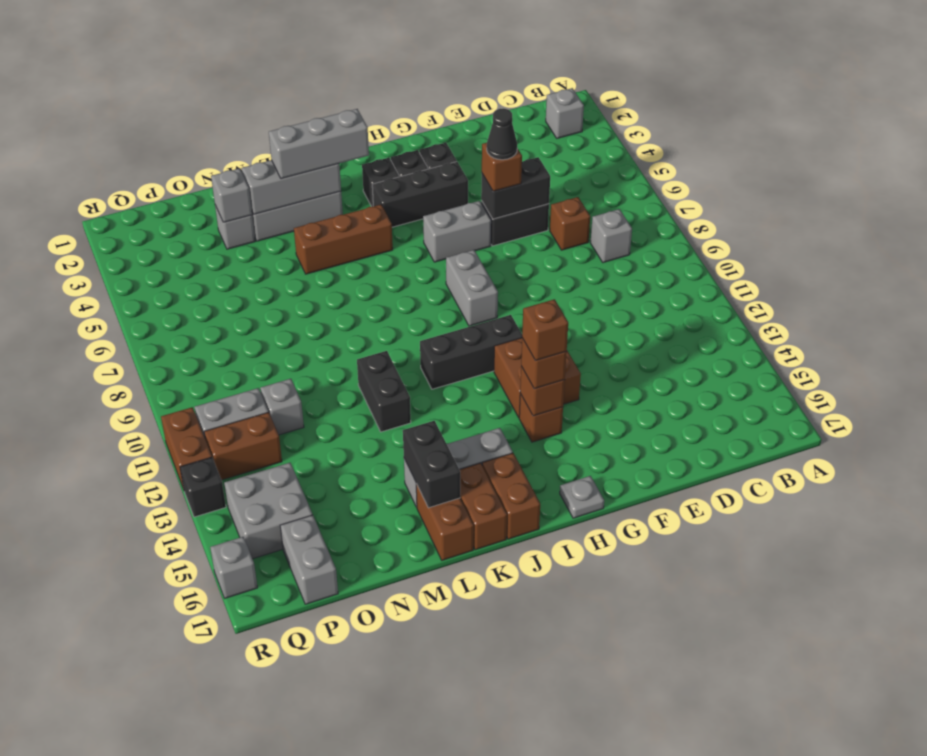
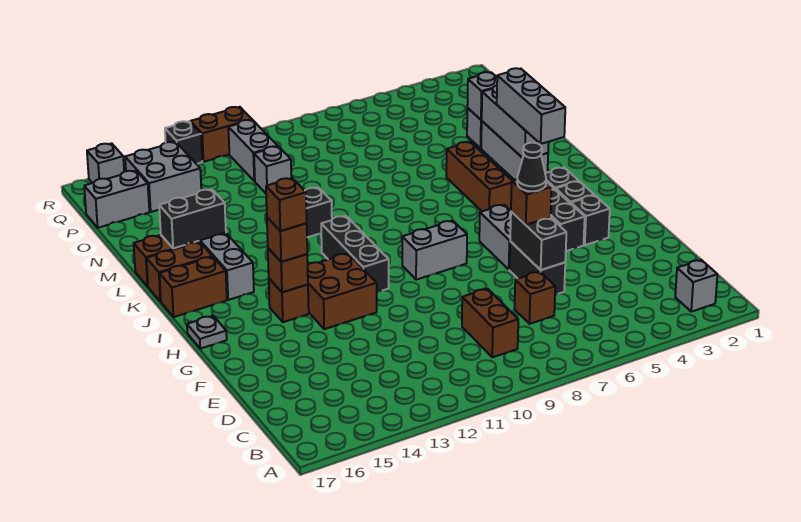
grey brick C8 level 1 -> none
brown brick P12:Q12 level 1 -> brown brick C9:D9 level 1

